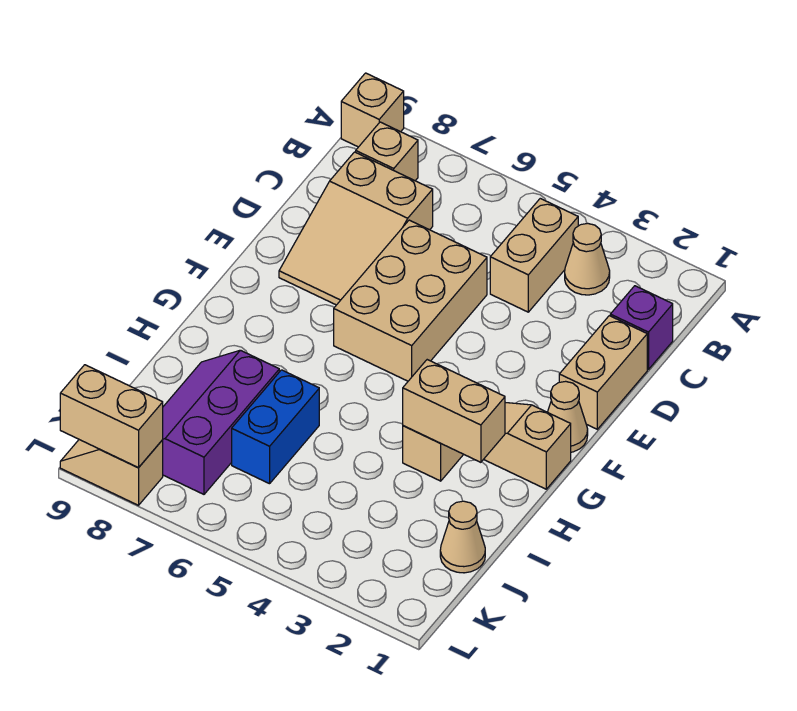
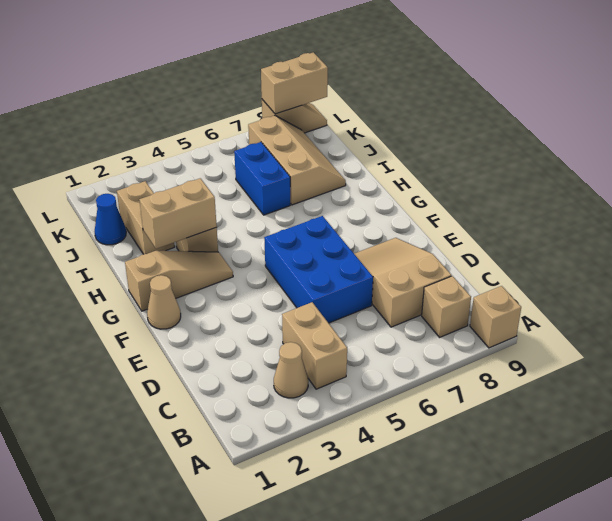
purple brick C1 level 1 -> none
tan brick D1:E1 level 1 -> tan brick I2:J2 level 1
tan brick D5:F6 level 1 -> blue brick D5:F6 level 1
purple slope I7:K8 level 1 top 7 -> tan slope I7:K8 level 1 top 7
tan cone J1 level 1 -> blue cone J1 level 1

